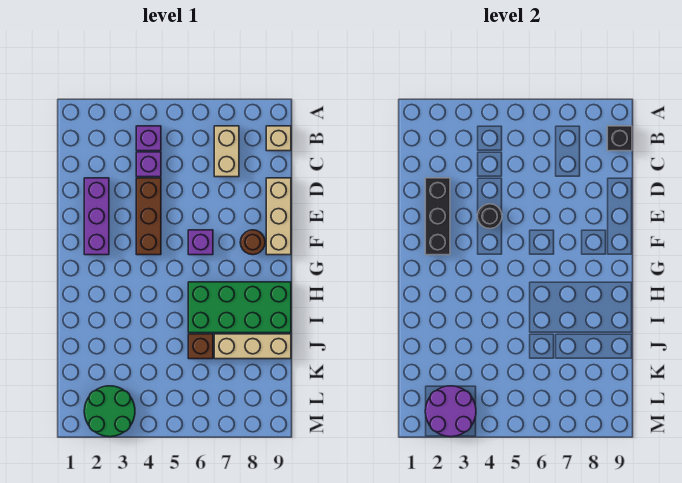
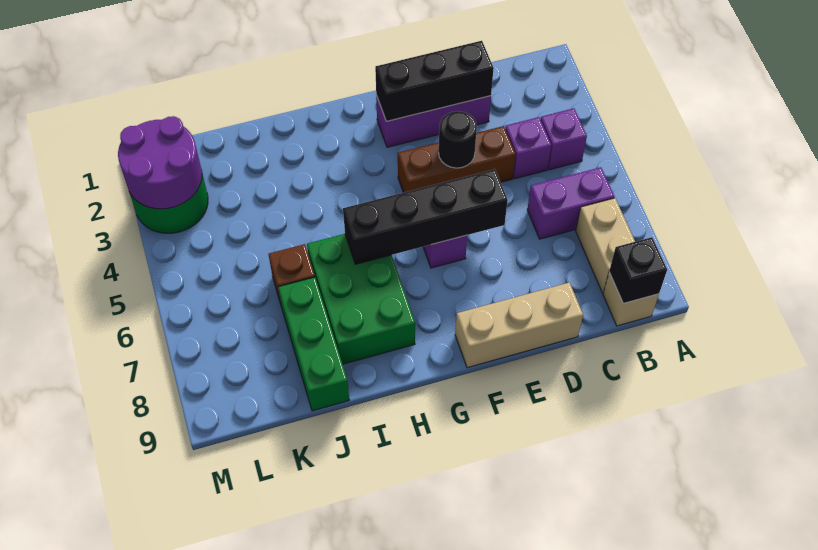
none -> purple brick B6:C6 level 1
tan brick B7:C7 level 1 -> tan brick B7:B8 level 1
none -> black brick E6:H6 level 2
brown round brick F8 level 1 -> none
green brick H6:I9 level 1 -> green brick H6:I8 level 1
tan brick J7:J9 level 1 -> green brick J7:J9 level 1

